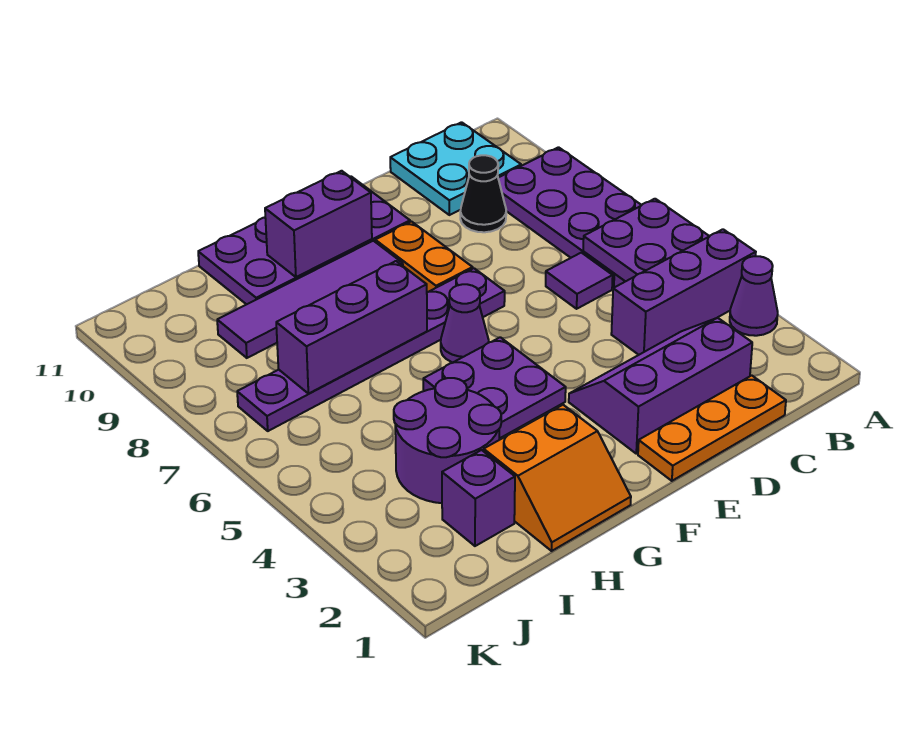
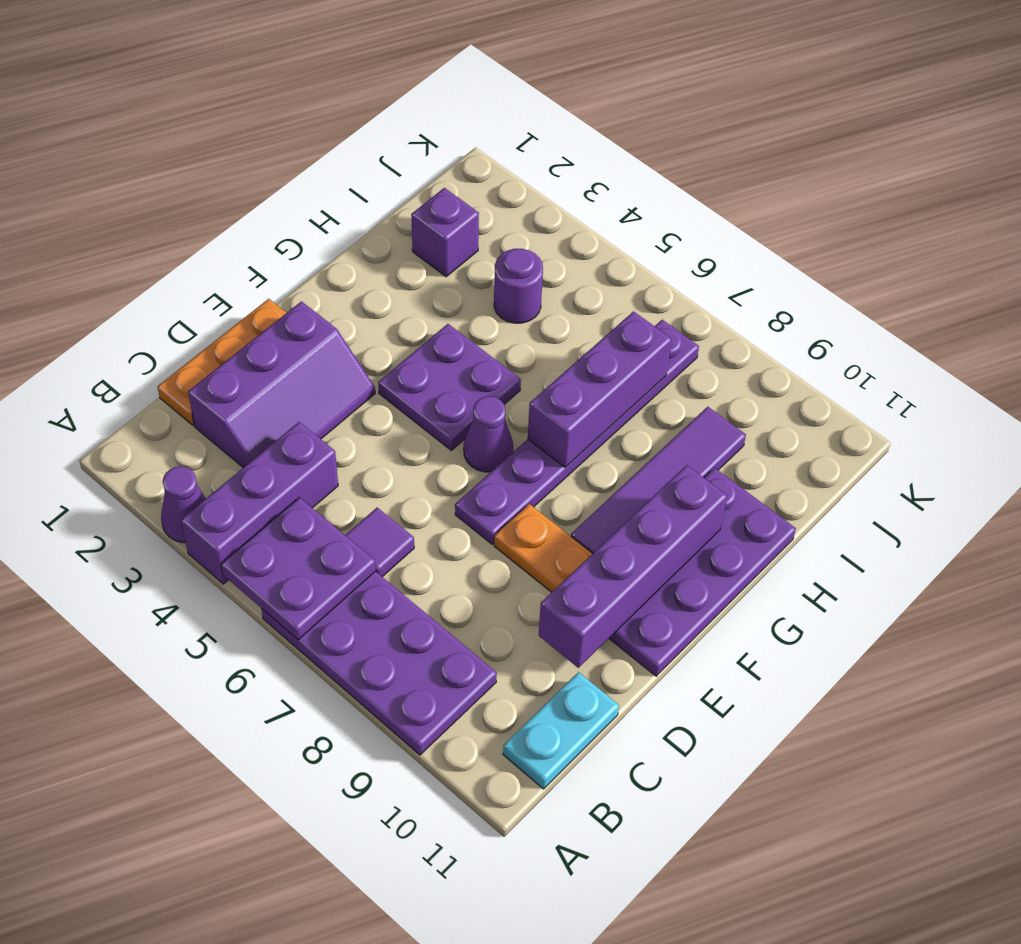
cyan plate B10:C11 level 1 -> cyan plate B11:C11 level 1
black cone C9 level 1 -> none
purple brick F10:G10 level 2 -> purple brick D10:G10 level 2
orange slope G1:H2 level 1 top 2 -> none
purple round brick H3:I4 level 1 -> purple round brick I4 level 1

